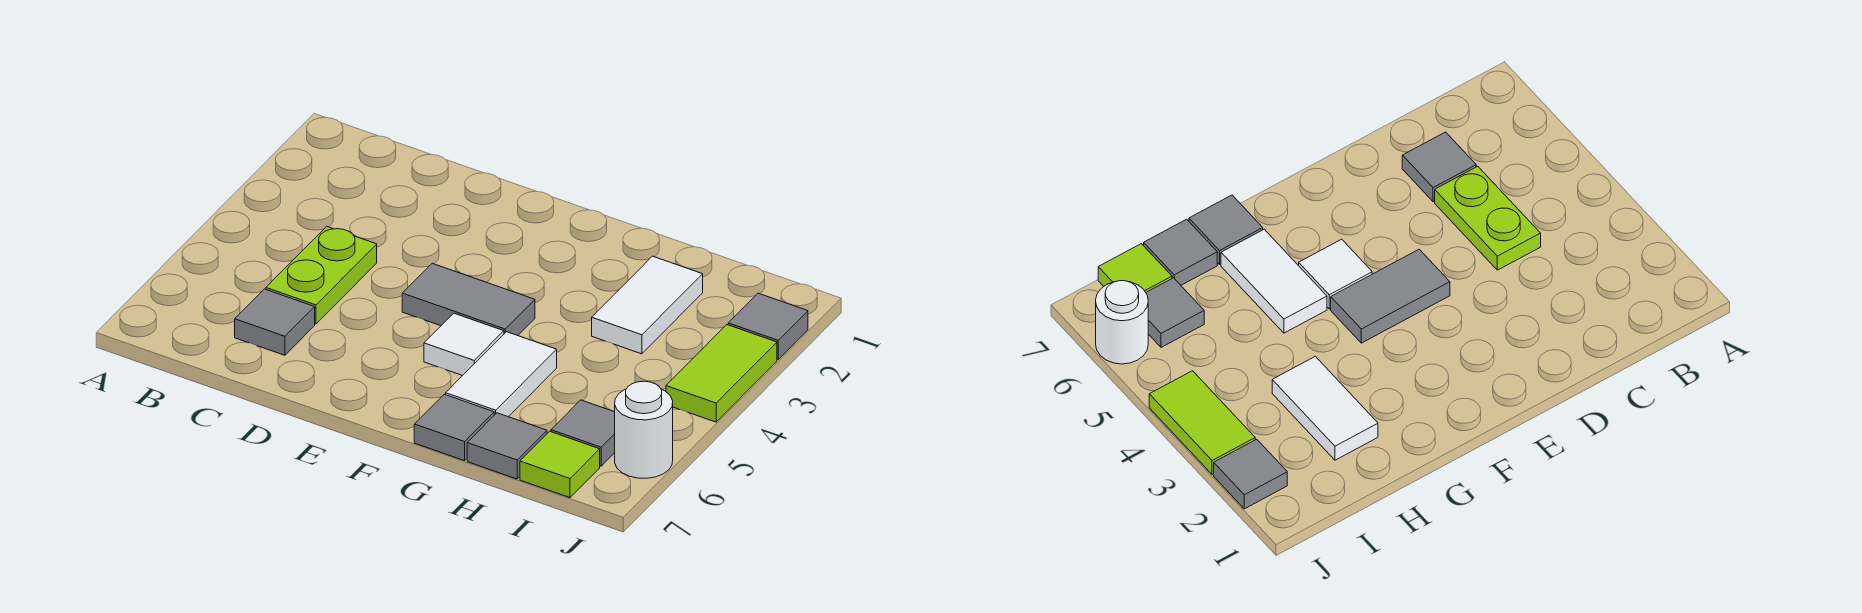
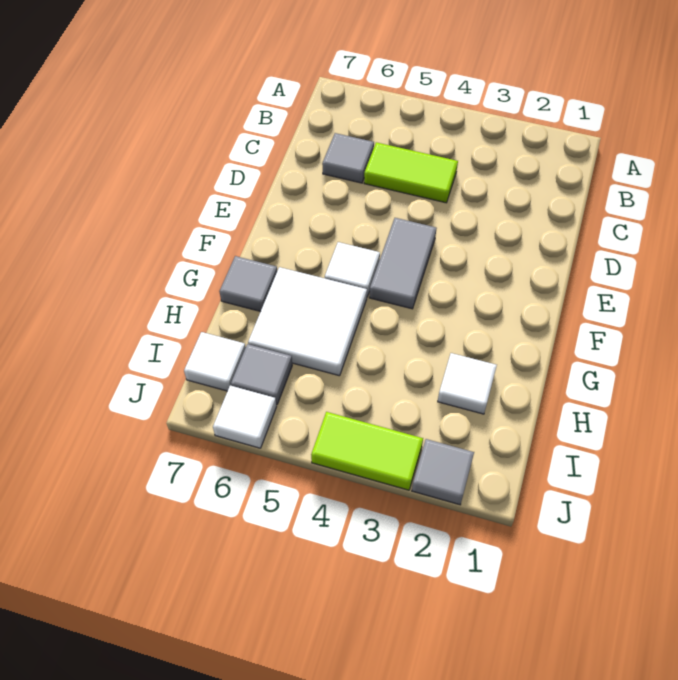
lime plate C4:C5 level 1 -> lime tile C4:C5 level 1
white tile G5:G6 level 1 -> white tile G5:H6 level 1
white tile H2:H3 level 1 -> white tile H2 level 1
grey tile H7 level 1 -> none
lime tile I7 level 1 -> white tile I7 level 1
white round brick J6 level 1 -> white tile J6 level 1

